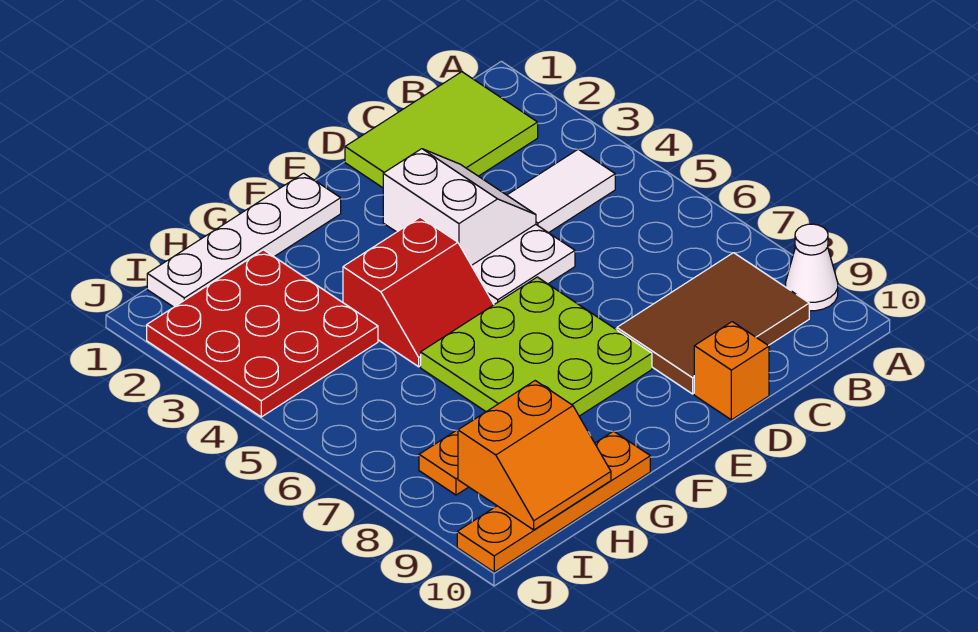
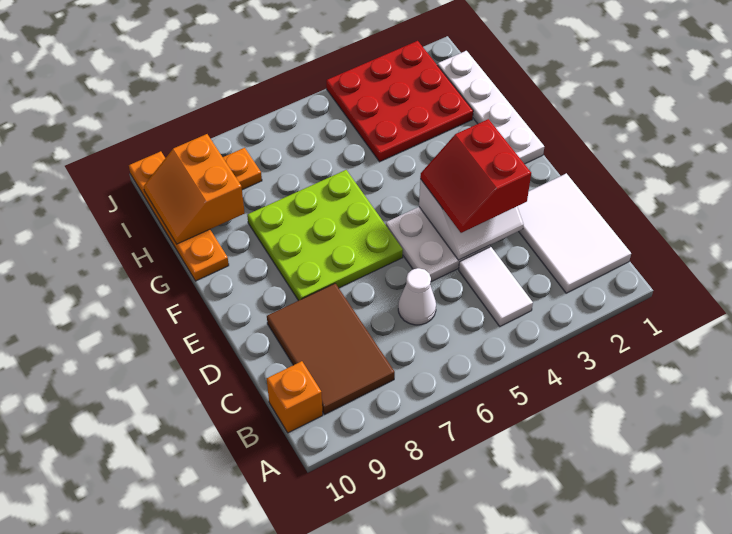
white cone A9 level 1 -> white cone C6 level 1
lime tile B1:D2 level 1 -> white tile B1:D2 level 1
orange brick D10 level 1 -> orange brick B10 level 1
red slope F4:G5 level 1 top 4 -> red slope D3:E4 level 3 top 3

